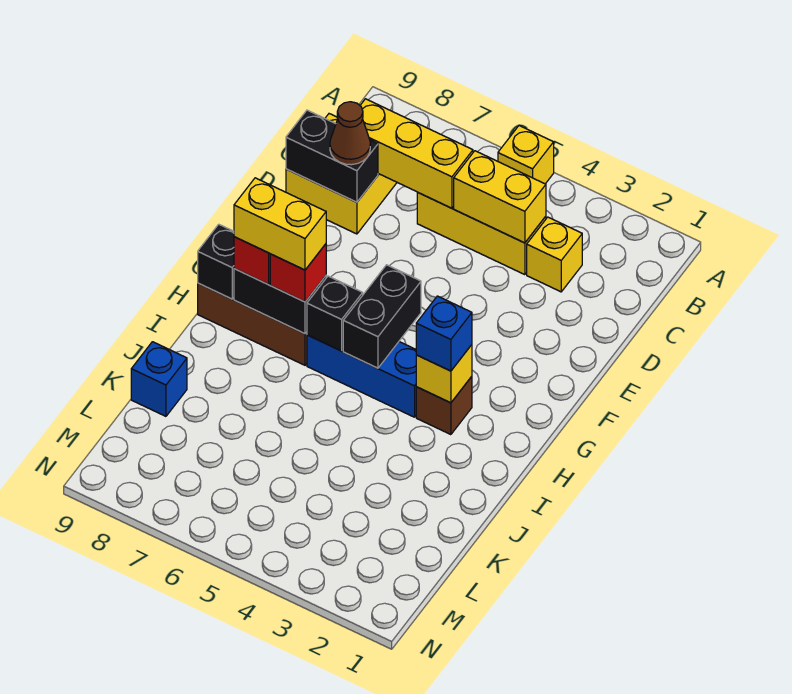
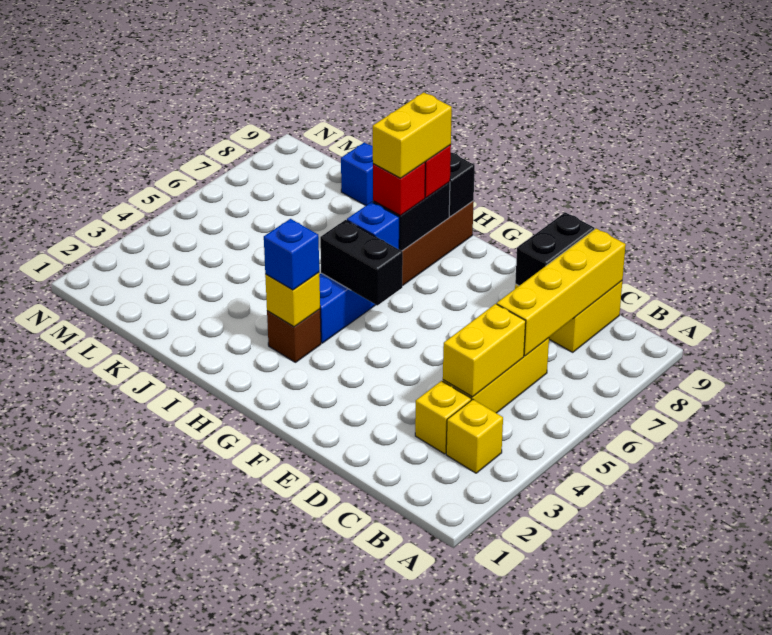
yellow brick A5 level 1 -> yellow brick B3 level 1
yellow brick C6:C8 level 2 -> yellow brick C6:C9 level 2
brown cone D8 level 3 -> none
black brick H6 level 2 -> blue brick H6 level 2

